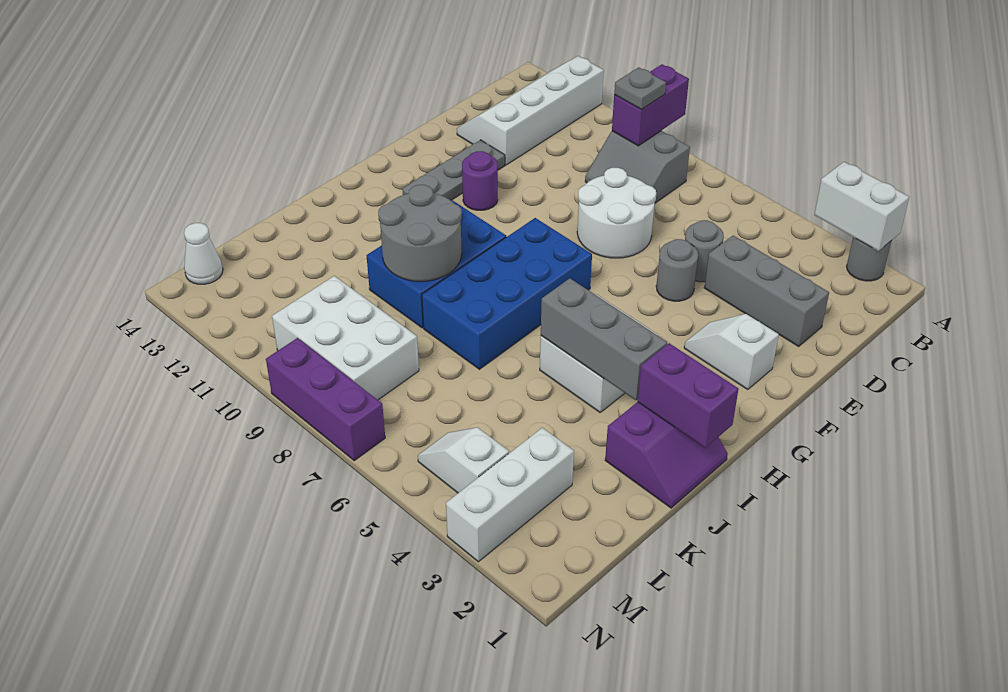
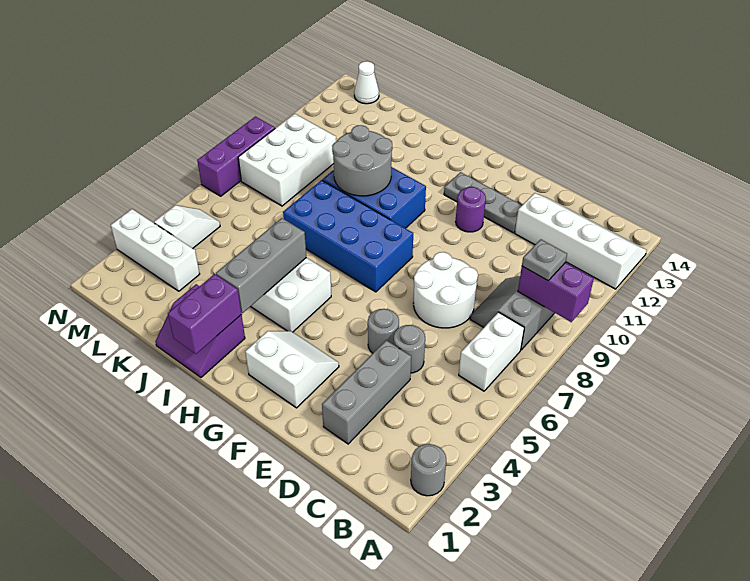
white brick A2:A3 level 2 -> white brick B6:B7 level 1
white slope F2:F3 level 1 top 2 -> white slope F2:G3 level 1 top 2

